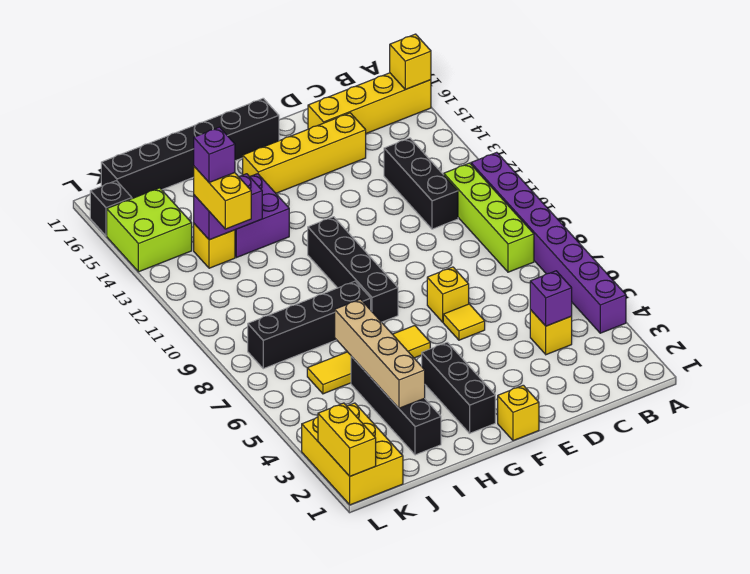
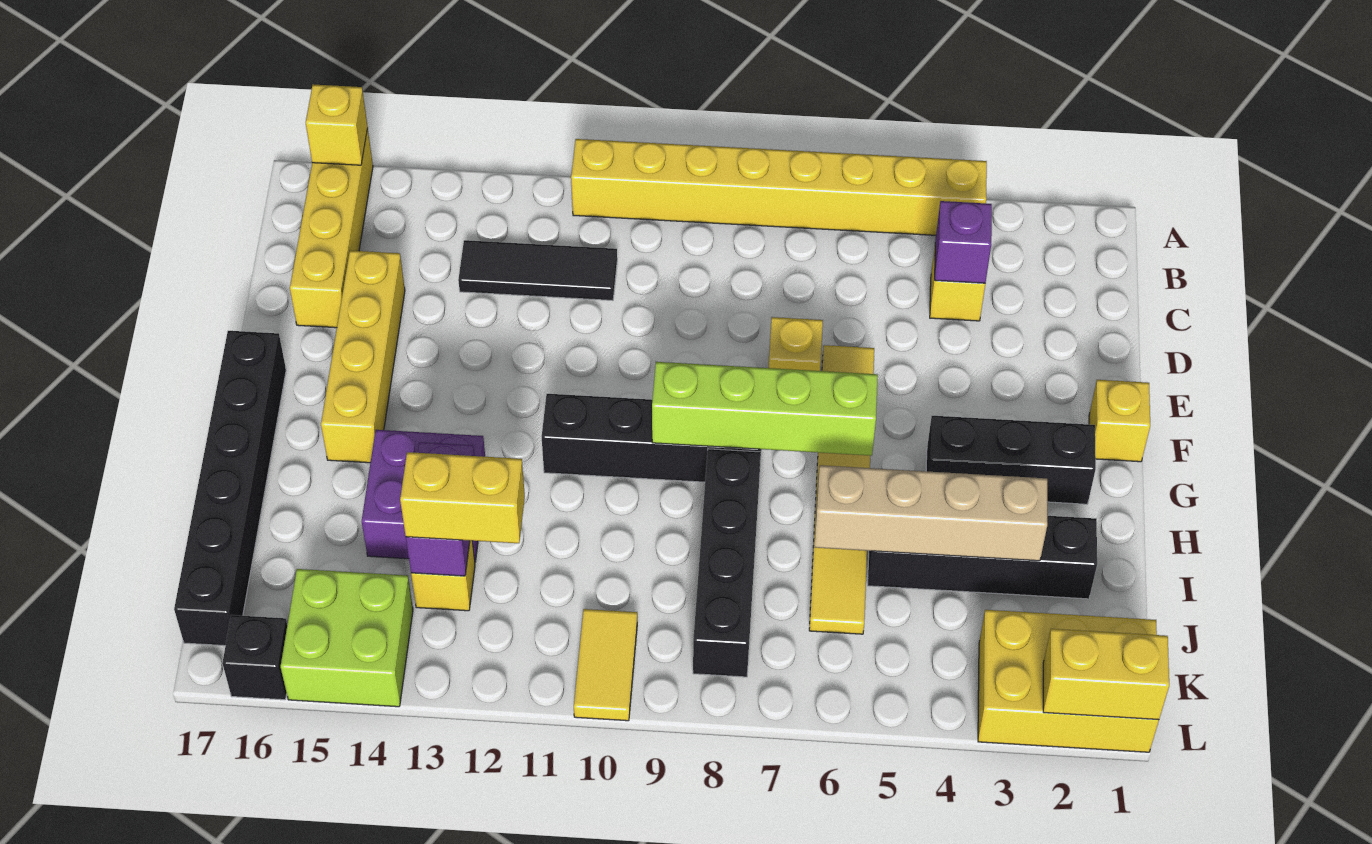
purple brick A4:A11 level 1 -> yellow brick A4:A11 level 1
lime brick B8:B11 level 1 -> lime brick G6:G9 level 2
black brick C11:C13 level 1 -> black tile C11:C13 level 1
purple brick J13 level 4 -> none
none -> yellow tile K10:L10 level 1

